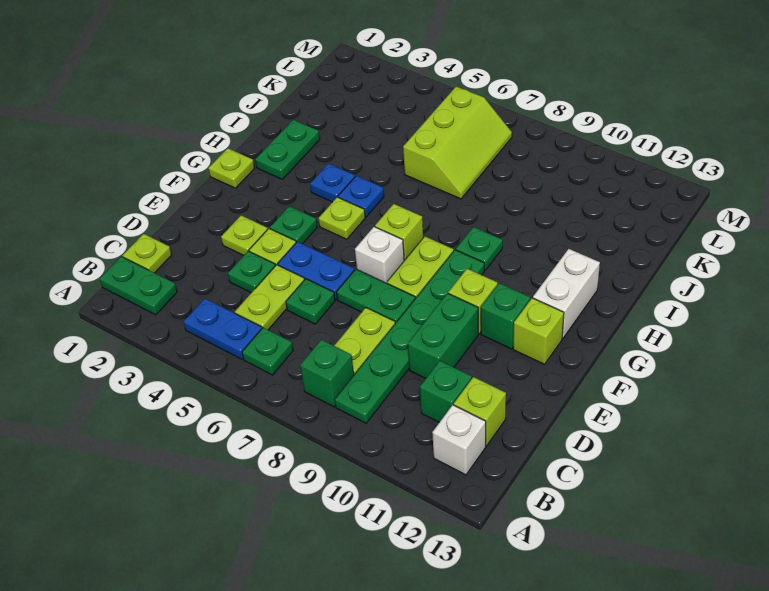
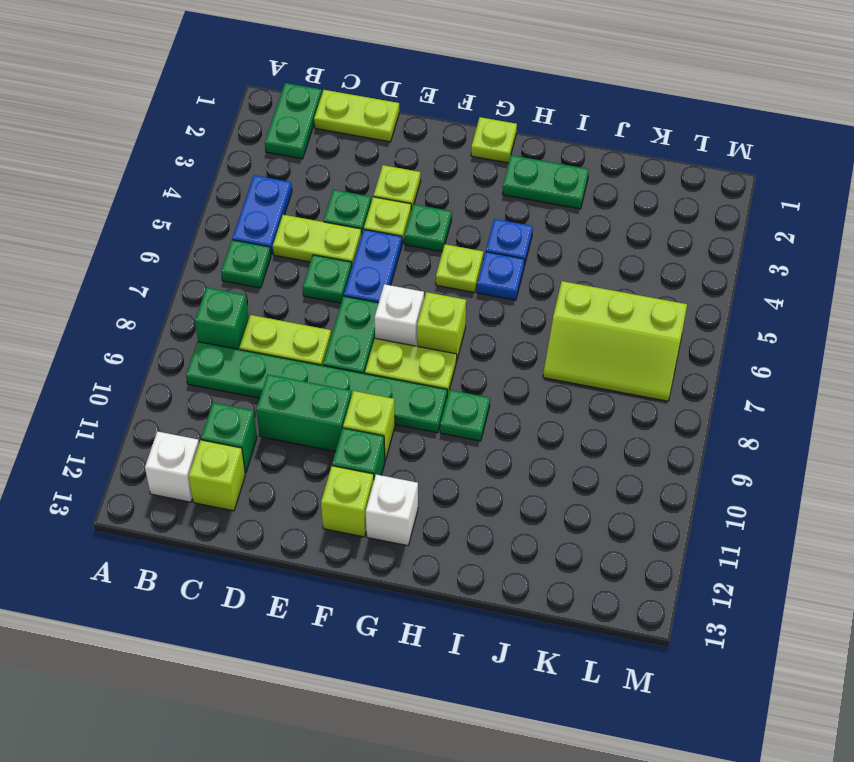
lime plate C1 level 1 -> lime plate C1:D1 level 1
white brick G12:H12 level 1 -> white brick G12 level 1

